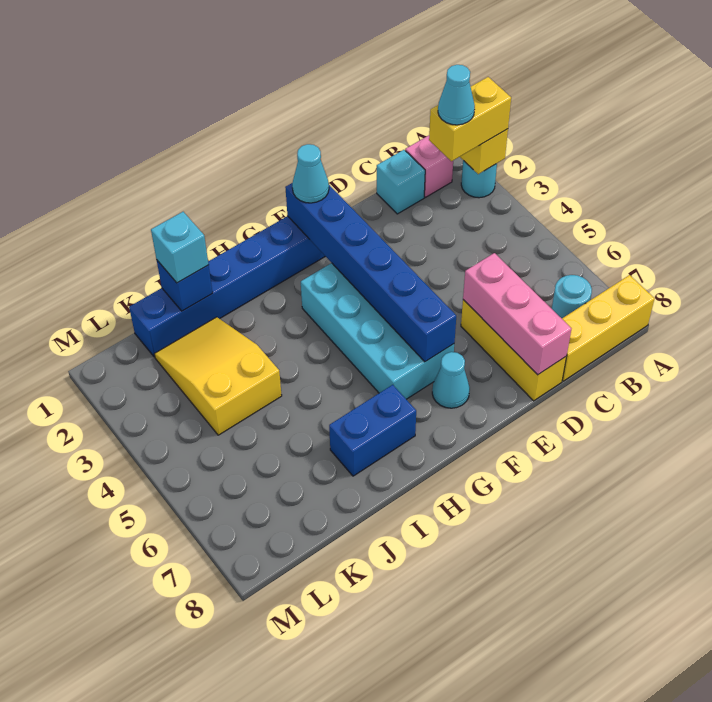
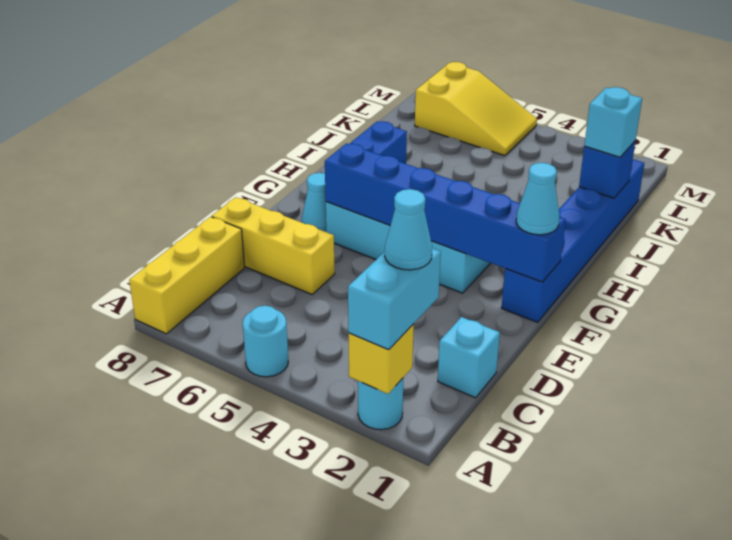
yellow brick A2:B2 level 3 -> cyan brick A2:B2 level 3
pink brick B1 level 1 -> none
cyan round brick B7 level 1 -> cyan round brick A5 level 1
pink brick D6:D8 level 2 -> none
yellow slope J2:K4 level 1 top 4 -> yellow slope L5:M7 level 1 top 7

